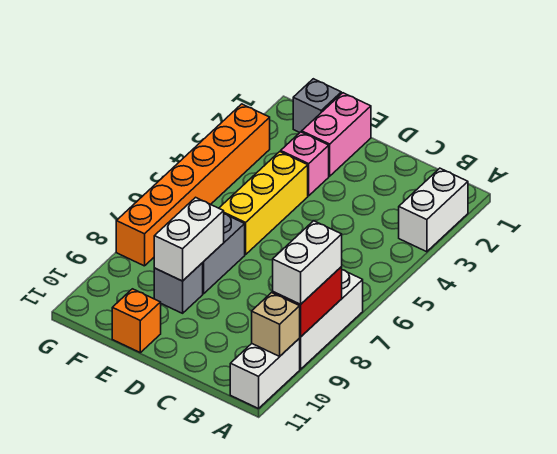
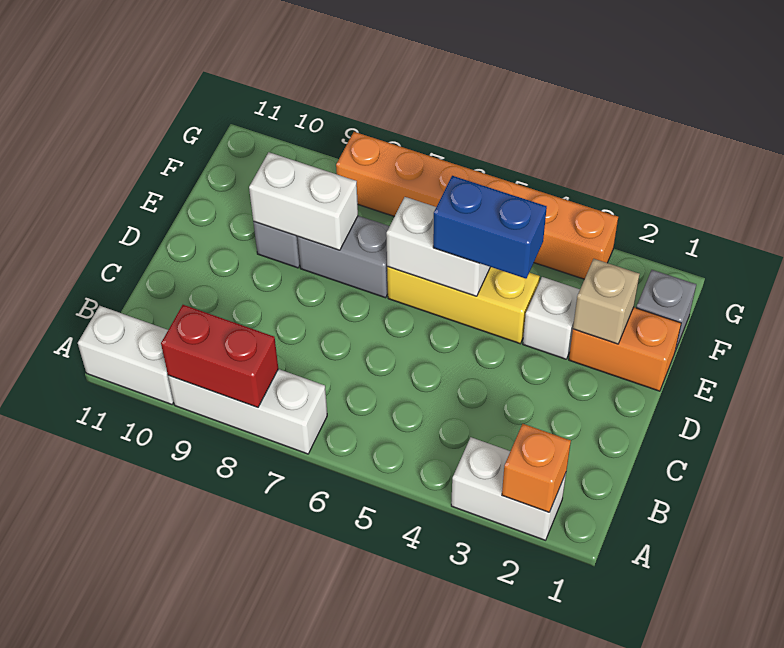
white brick A8:A9 level 3 -> white brick E5:E6 level 2
tan brick A10 level 2 -> tan brick E2 level 2
pink brick E1:E2 level 1 -> orange brick E1:E2 level 1
pink brick E3 level 1 -> white brick E3 level 1
none -> blue brick E4:E5 level 3
orange brick E11 level 1 -> orange brick A2 level 2

